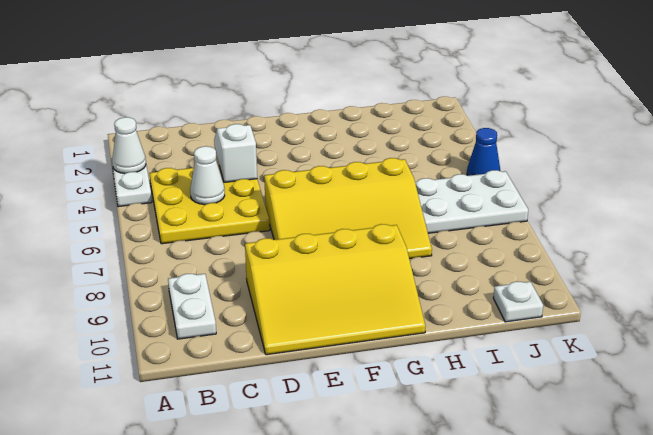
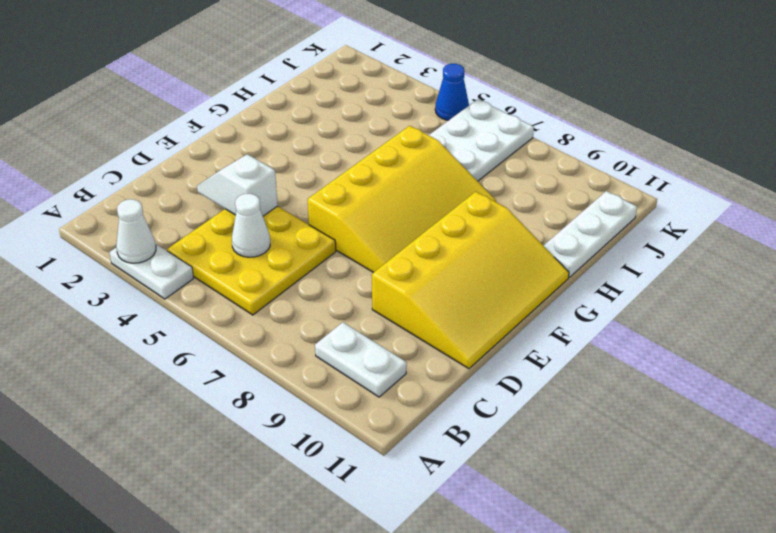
white plate J11 level 1 -> white plate H11:J11 level 1

